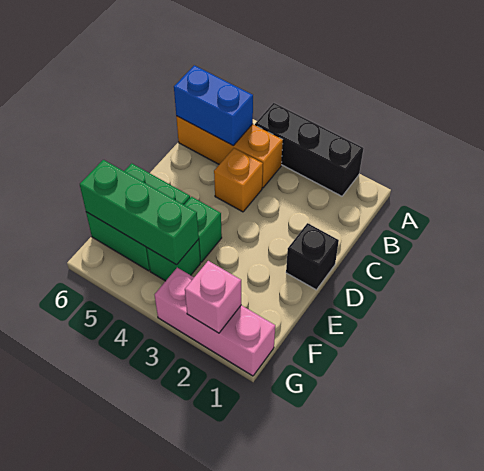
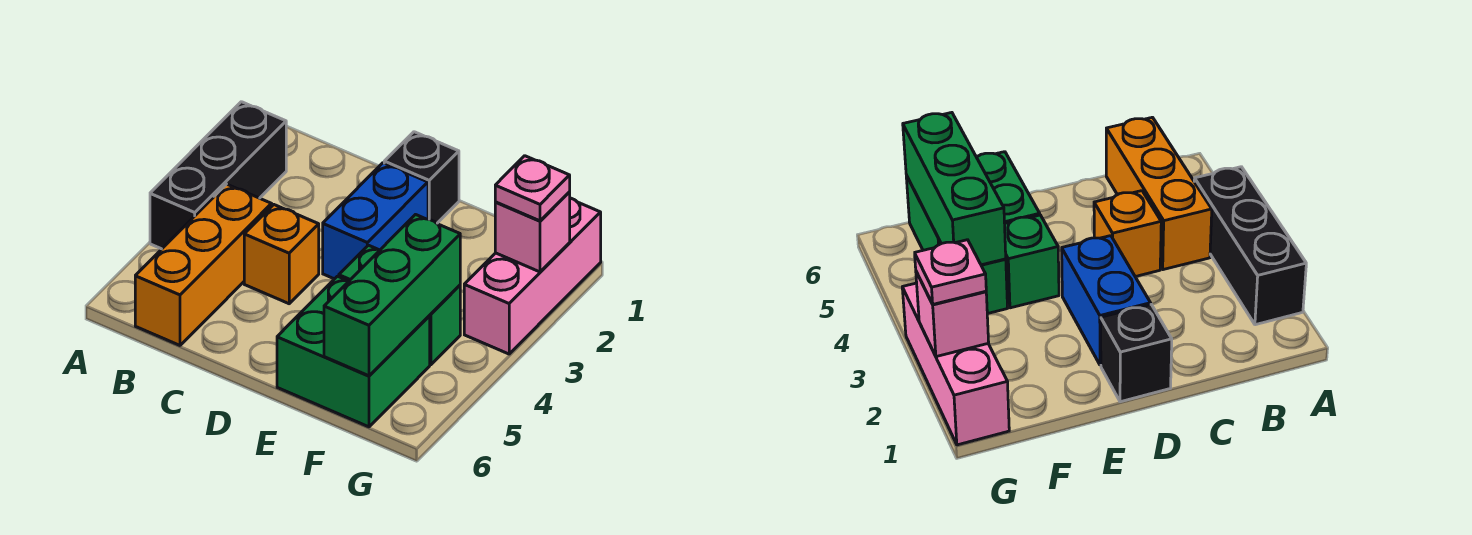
blue brick B5:B6 level 2 -> blue brick D2:D3 level 1
none -> pink plate G2 level 3

